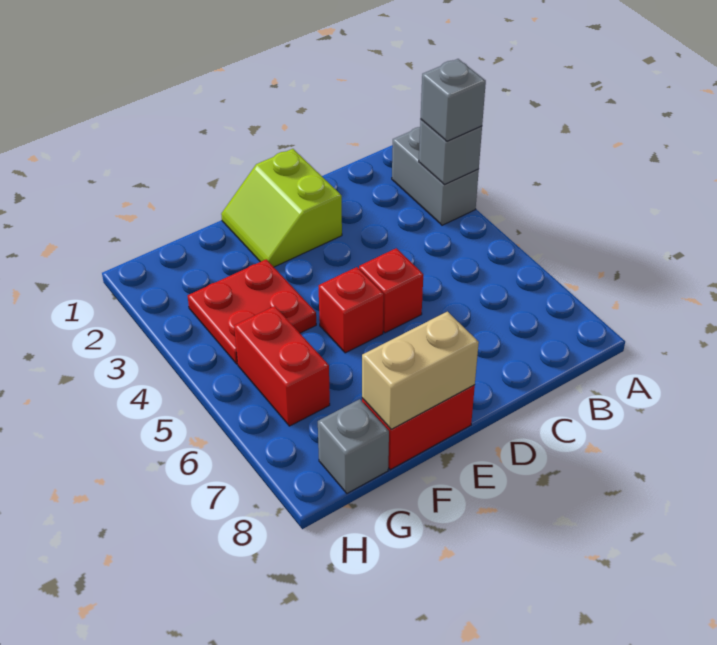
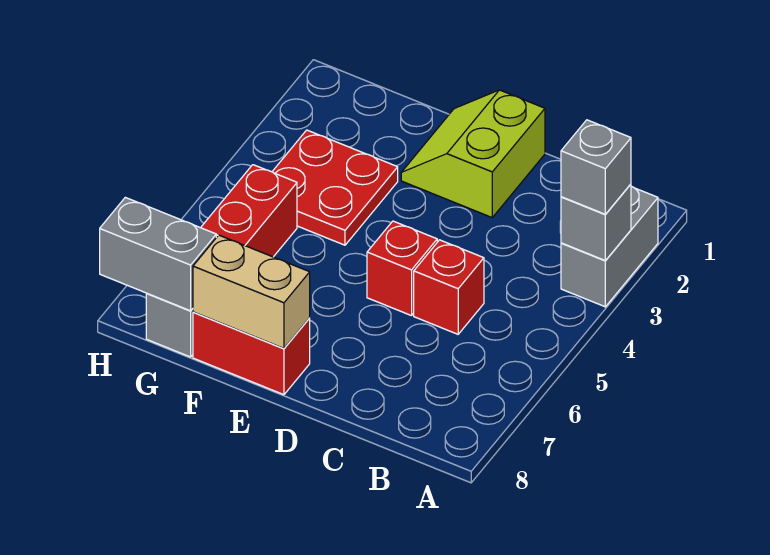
red brick E5 level 1 -> red brick C5 level 1
none -> grey brick G8:H8 level 2

